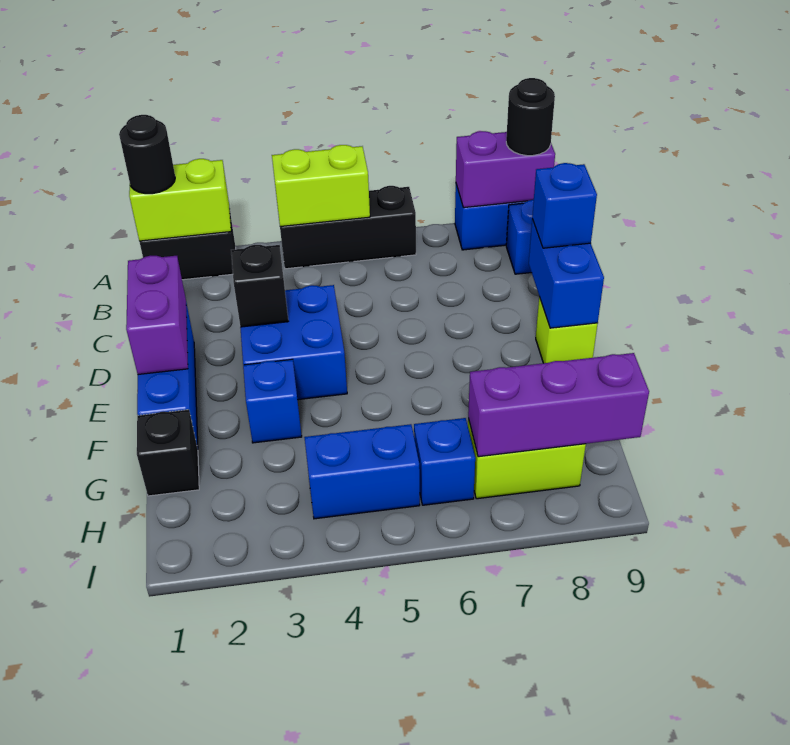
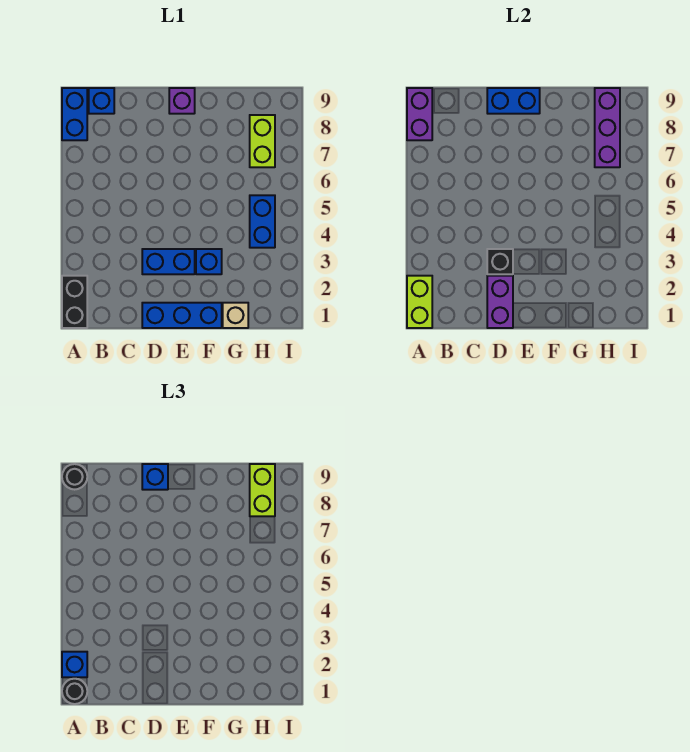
black brick A4:A6 level 1 -> none
lime brick A4:A5 level 2 -> lime brick H8:H9 level 3
purple brick D1:E1 level 2 -> purple brick D1:D2 level 2
blue brick D3:E4 level 1 -> blue brick D3:E3 level 1
lime brick E9 level 1 -> purple brick E9 level 1
black brick G1 level 1 -> tan brick G1 level 1
blue brick H6 level 1 -> blue brick A2 level 3

